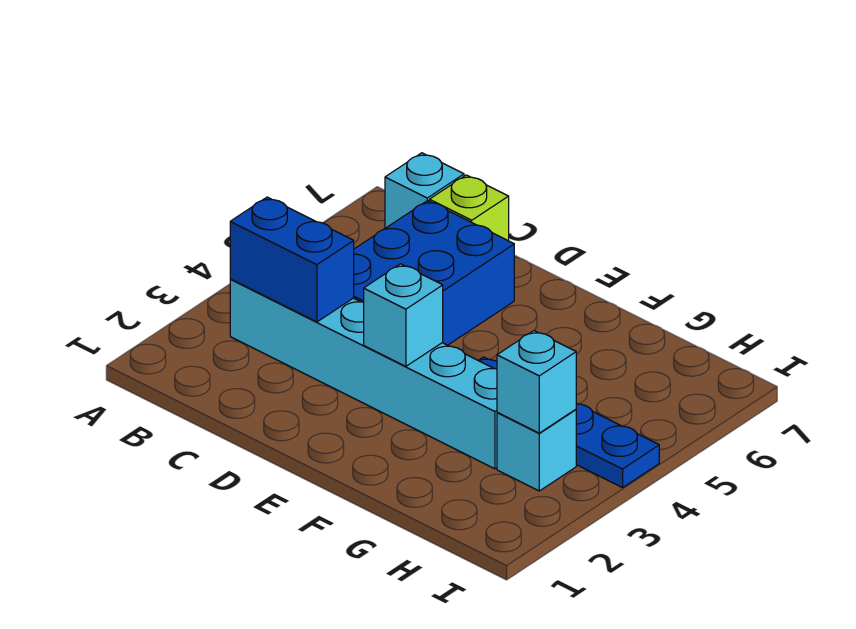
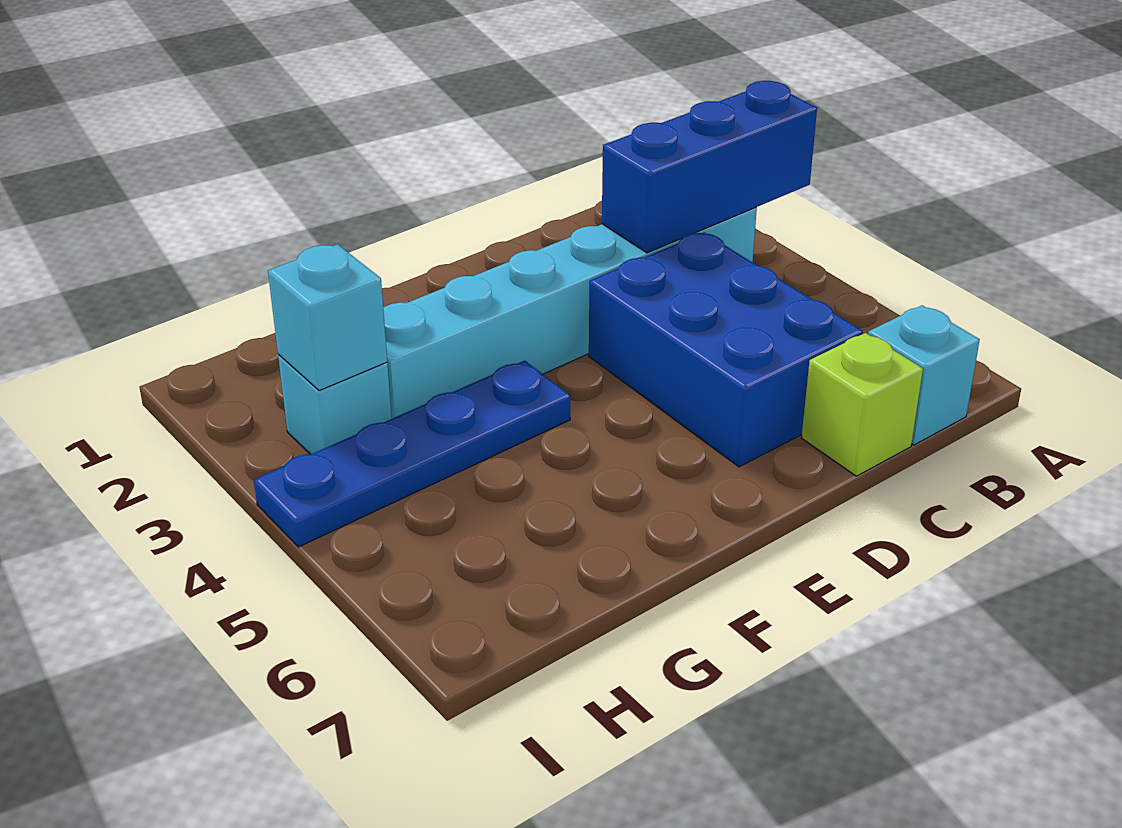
blue brick B3:C3 level 2 -> blue brick A3:C3 level 2
cyan brick E3 level 2 -> none

